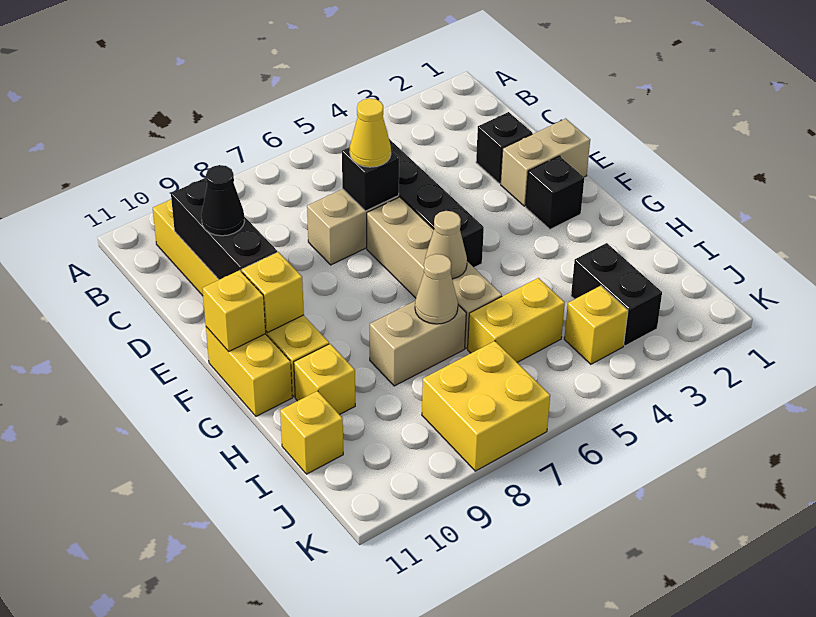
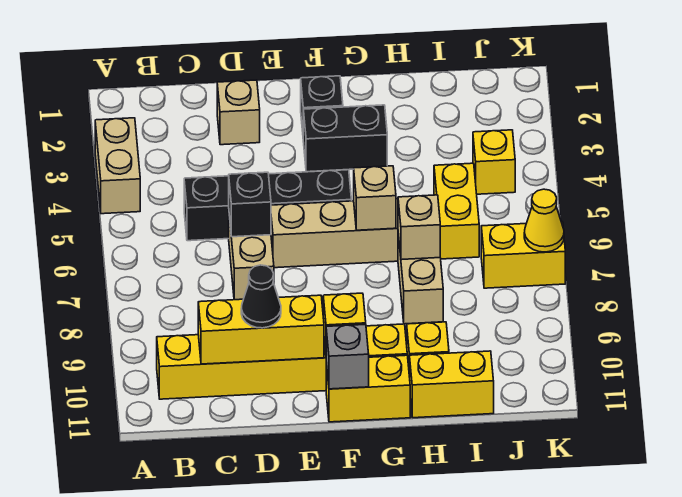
black brick C10:E10 level 2 -> yellow brick C10:E10 level 2
black brick D2 level 1 -> tan brick D2 level 1
yellow cone D6 level 3 -> yellow cone K7 level 2
tan brick E1:E2 level 1 -> tan brick A3:A4 level 1
yellow brick F11 level 2 -> grey brick F11 level 2
tan cone G6 level 2 -> tan brick G6 level 2
tan cone H7 level 2 -> tan brick H7 level 2
black brick I3:J3 level 1 -> black brick F3:G3 level 1
yellow brick I11 level 1 -> yellow brick H11:I11 level 1
yellow brick J7:K8 level 1 -> yellow brick J7:K7 level 1

